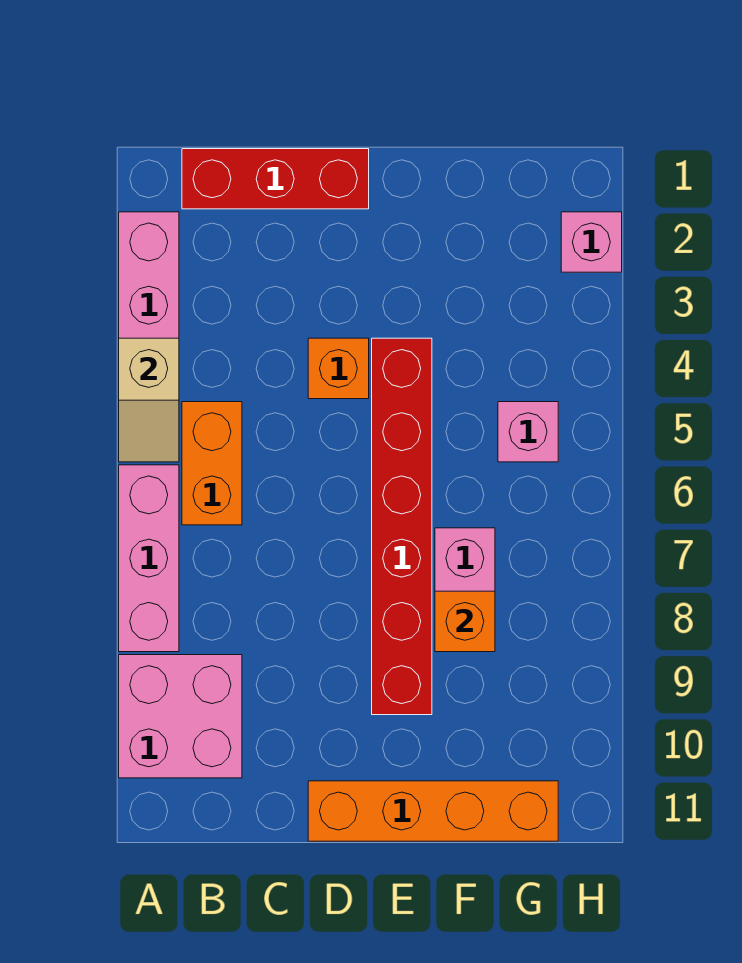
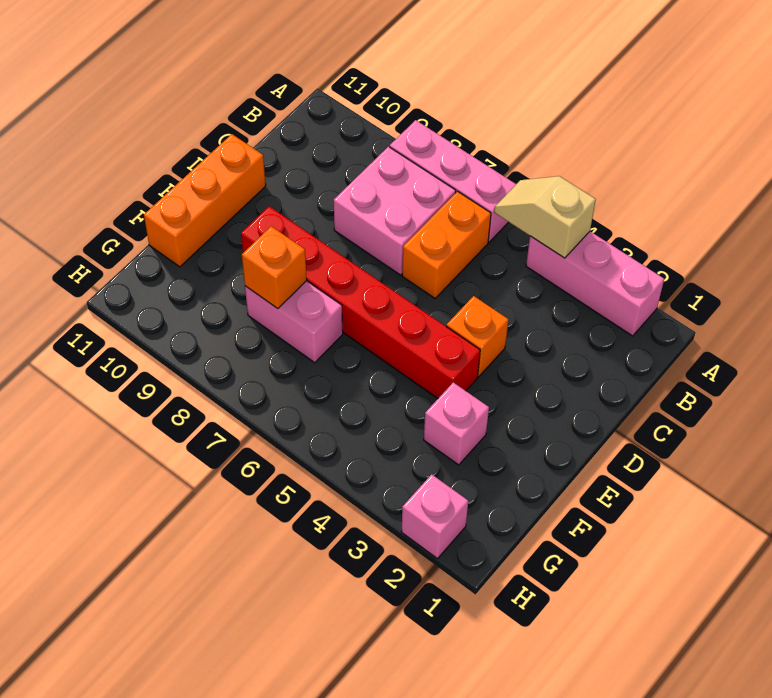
pink brick A9:B10 level 1 -> pink brick B7:C8 level 1
red brick B1:D1 level 1 -> none
orange brick B5:B6 level 1 -> orange brick B6:C6 level 1
orange brick D11:G11 level 1 -> orange brick D11:F11 level 1
pink brick G5 level 1 -> pink brick F3 level 1

